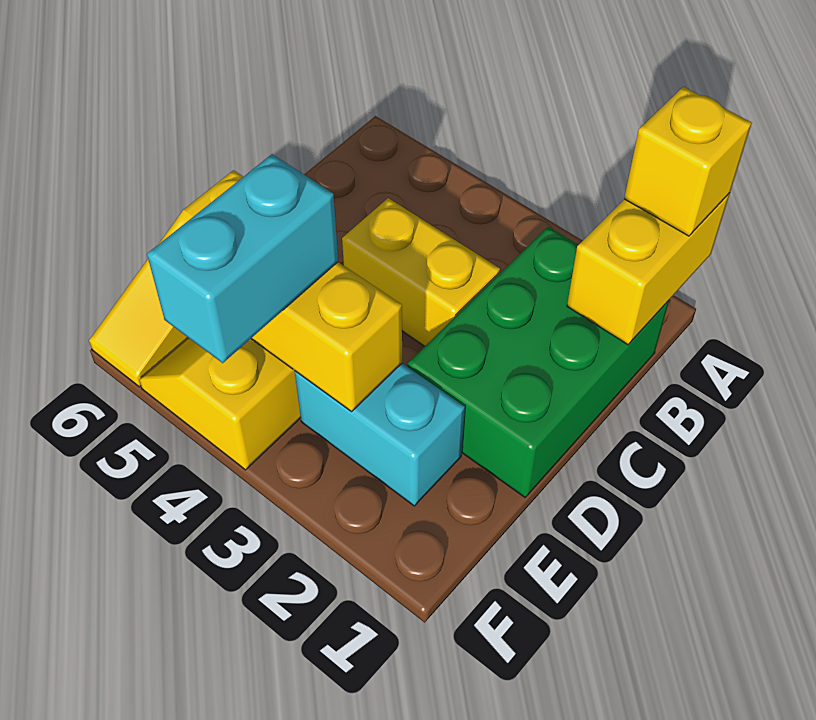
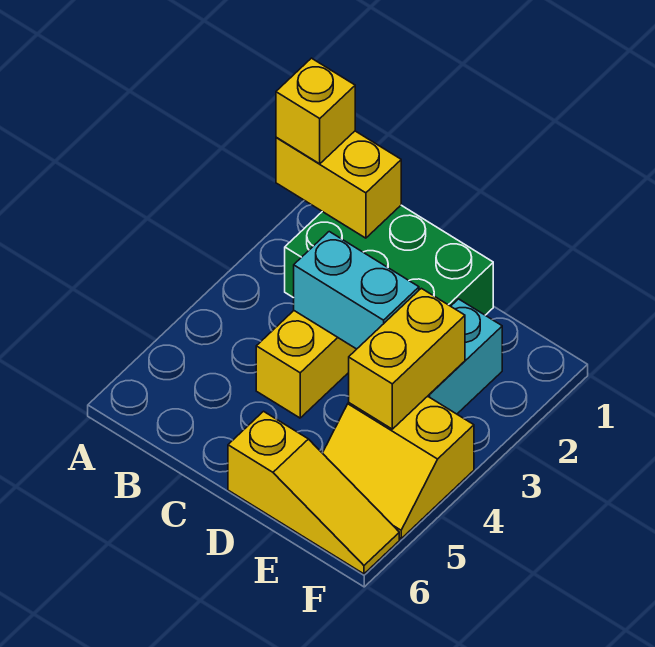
cyan brick E4:F4 level 3 -> cyan brick C3:D3 level 2

